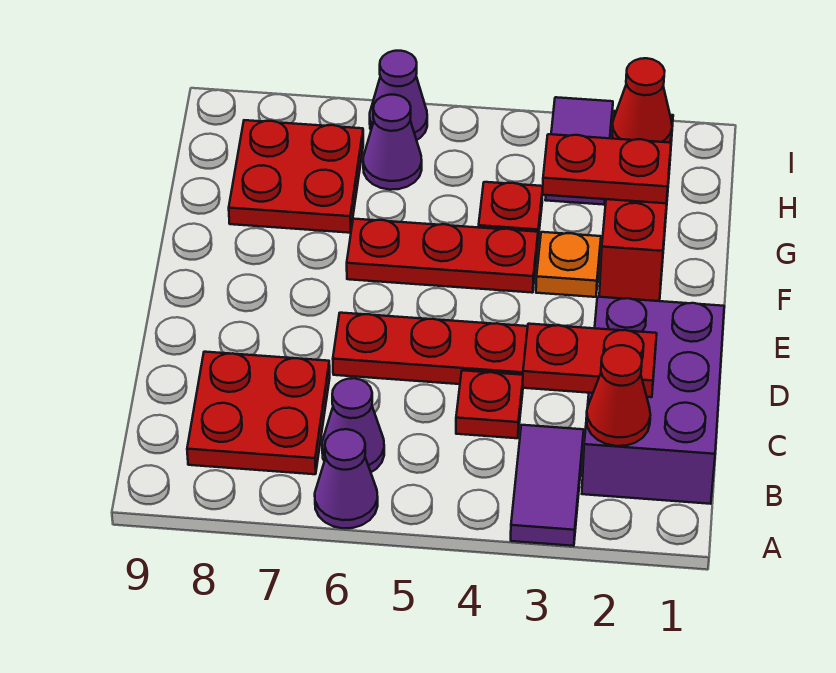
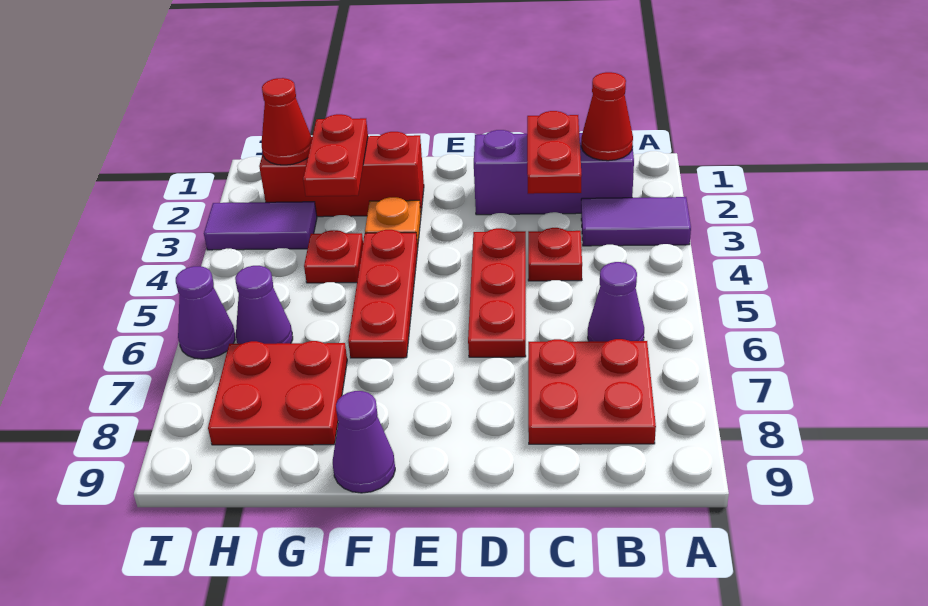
purple cone A6 level 1 -> purple cone F9 level 1
purple brick B1:D2 level 1 -> purple brick B2:D2 level 1

